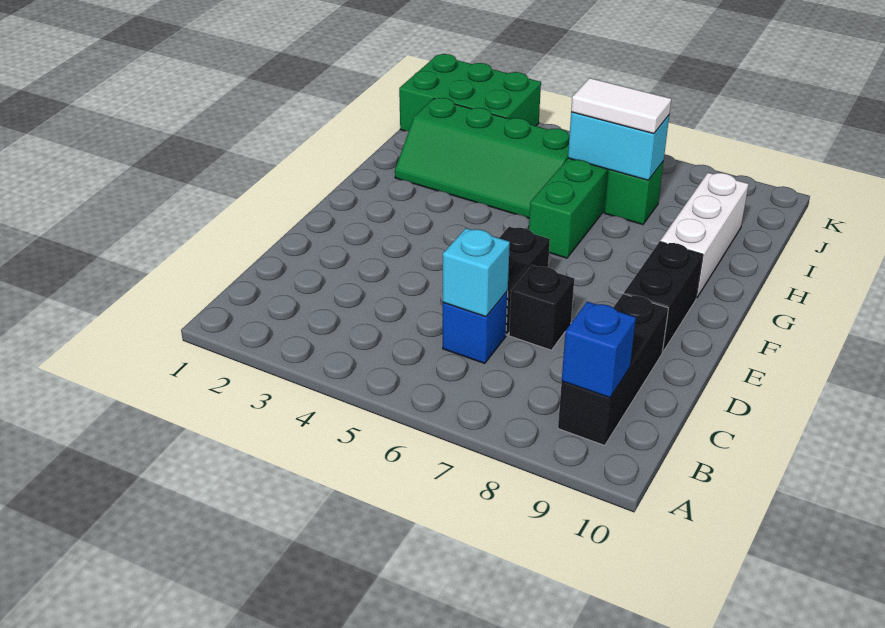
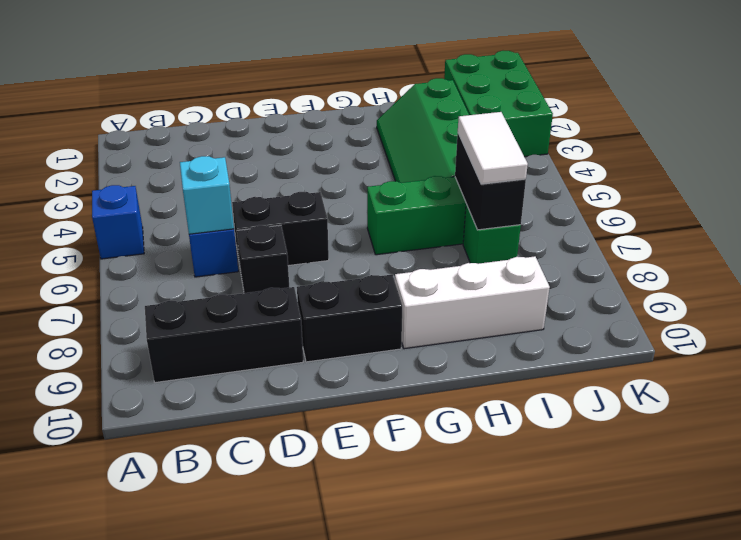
blue brick B9 level 2 -> blue brick A5 level 1
cyan brick I6:I7 level 2 -> black brick I6:I7 level 2

